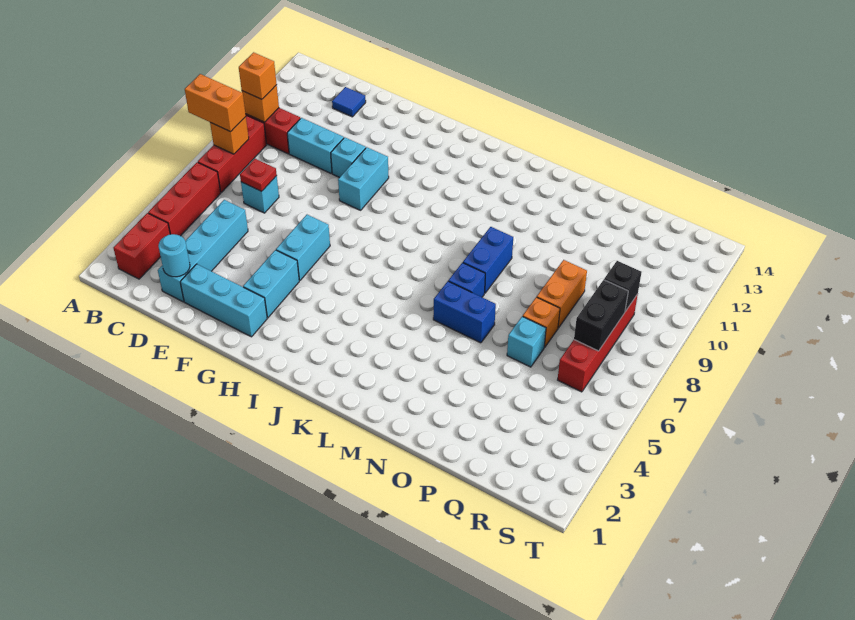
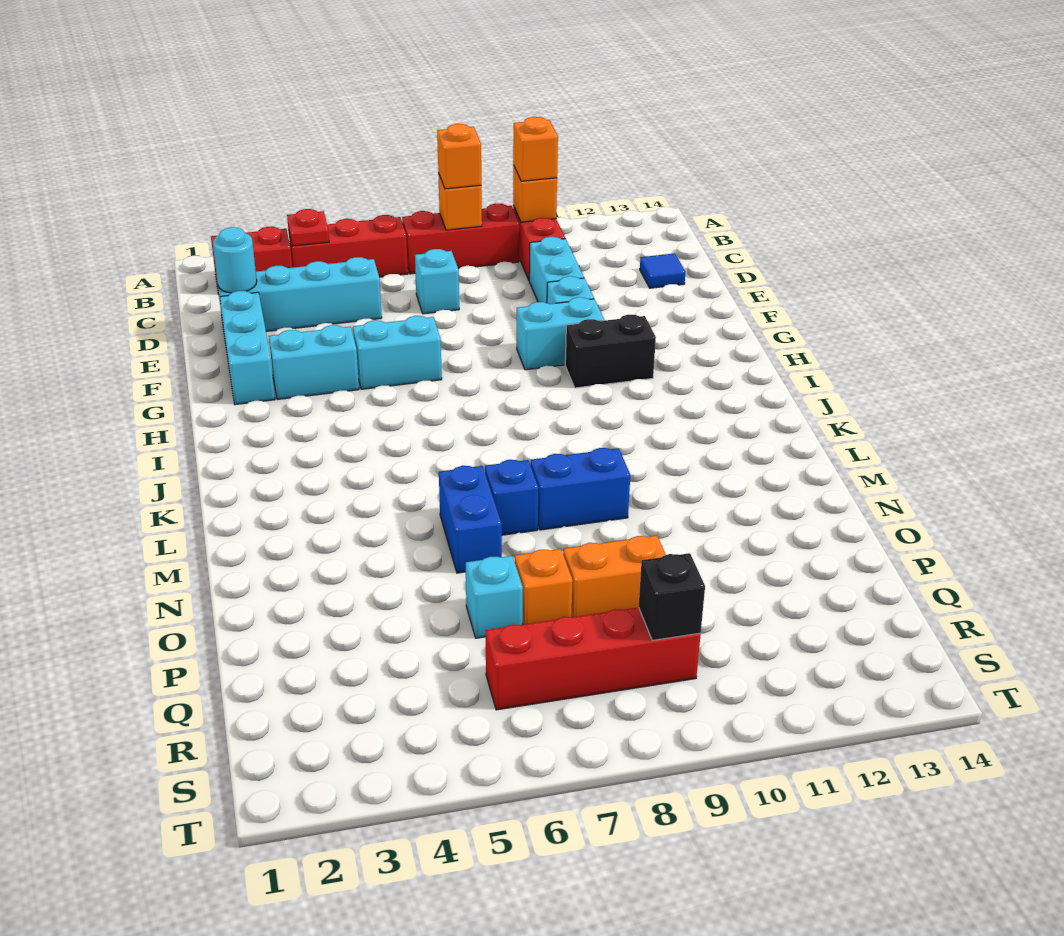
orange brick A8:B8 level 3 -> orange brick B8 level 3
red plate D7 level 2 -> red plate B4 level 2
black brick R7:R8 level 2 -> black brick H10:H11 level 1

